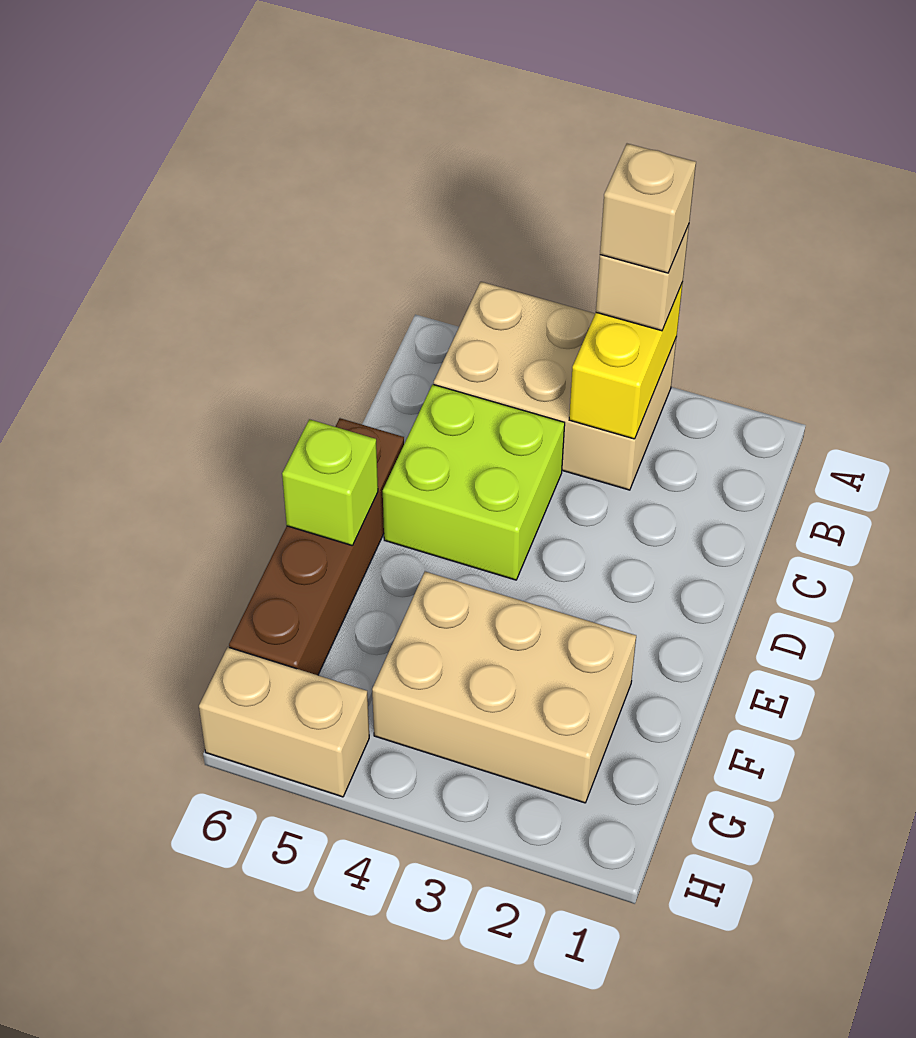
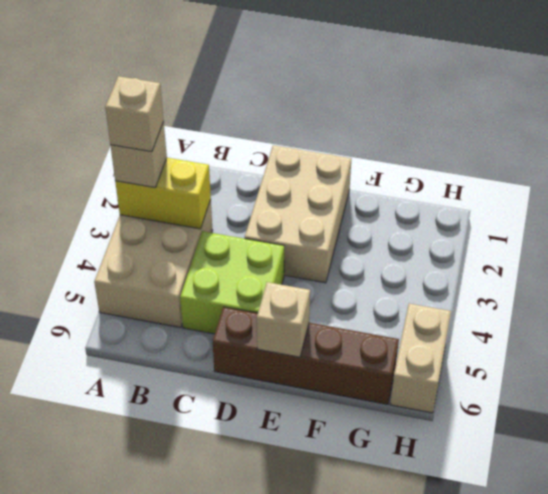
lime brick E6 level 2 -> tan brick E6 level 2
tan brick F2:G4 level 1 -> tan brick D1:E3 level 1

